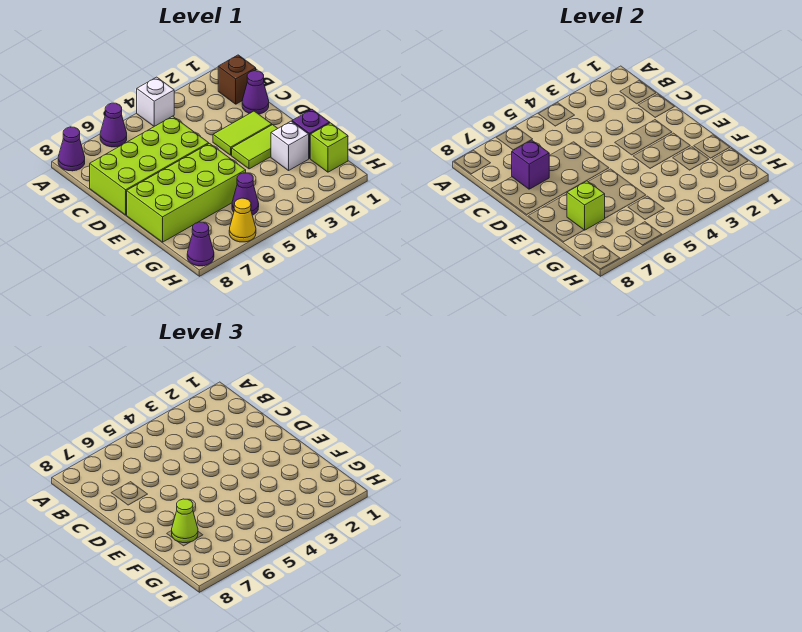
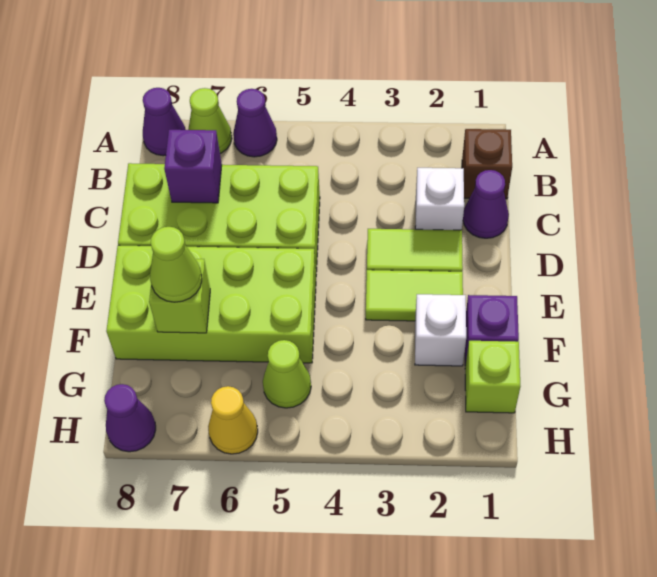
white brick A4 level 1 -> white brick C2 level 1
none -> lime cone A7 level 1
purple cone G5 level 1 -> lime cone G5 level 1

